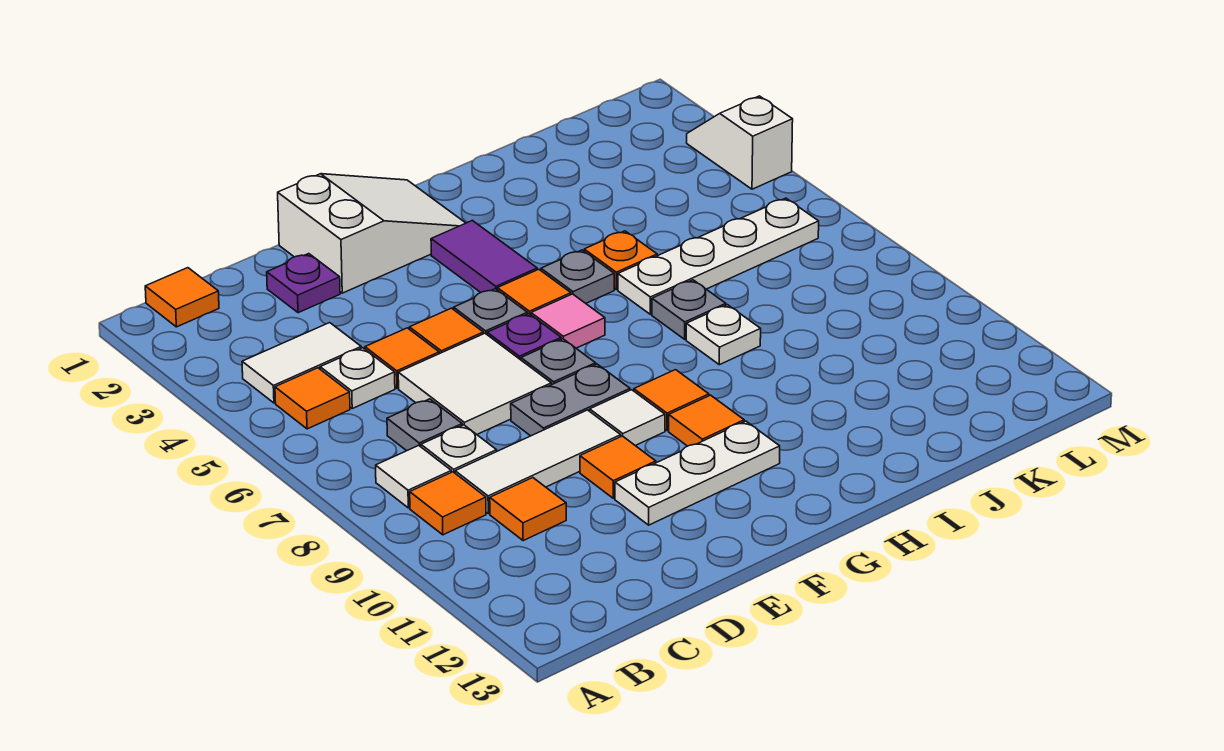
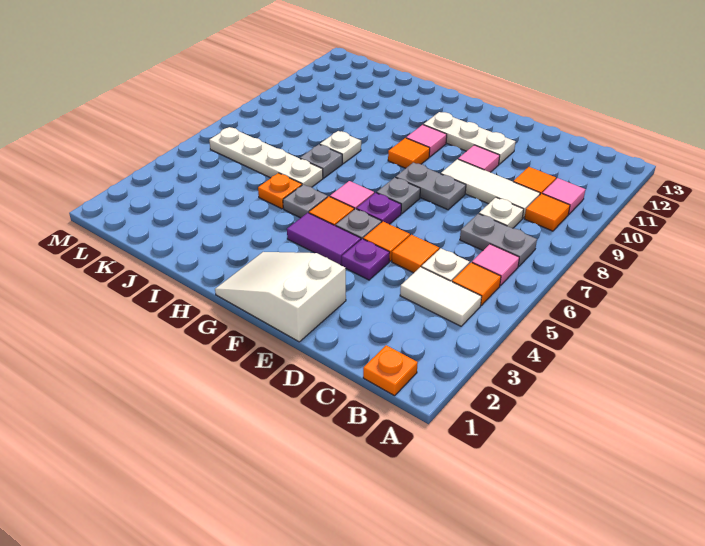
orange tile B1 level 1 -> orange plate B1 level 1
none -> pink tile B6 level 1
white tile B8 level 1 -> none
none -> pink tile B10 level 1
grey plate C7 level 1 -> grey plate B7:C7 level 1
purple plate D2 level 1 -> purple plate E4 level 1
white tile D6:E7 level 1 -> none
orange tile E10 level 1 -> pink tile E10 level 1
white tile F9 level 1 -> none
purple tile G3:G4 level 1 -> purple tile F4:G4 level 1
orange tile G10 level 1 -> pink tile G10 level 1
white slope M3:M4 level 1 top 4 -> none

